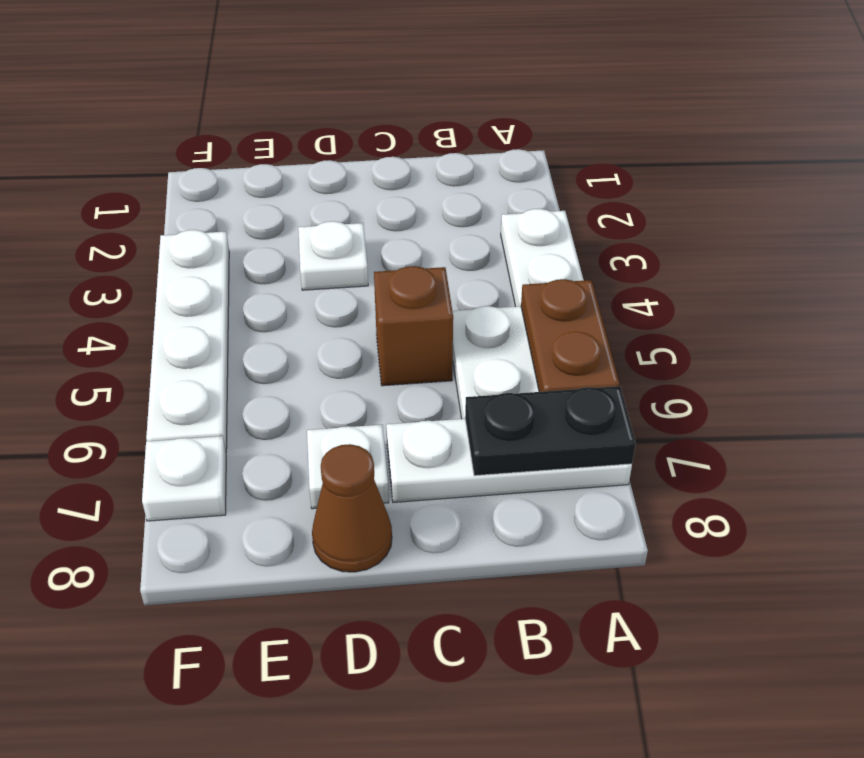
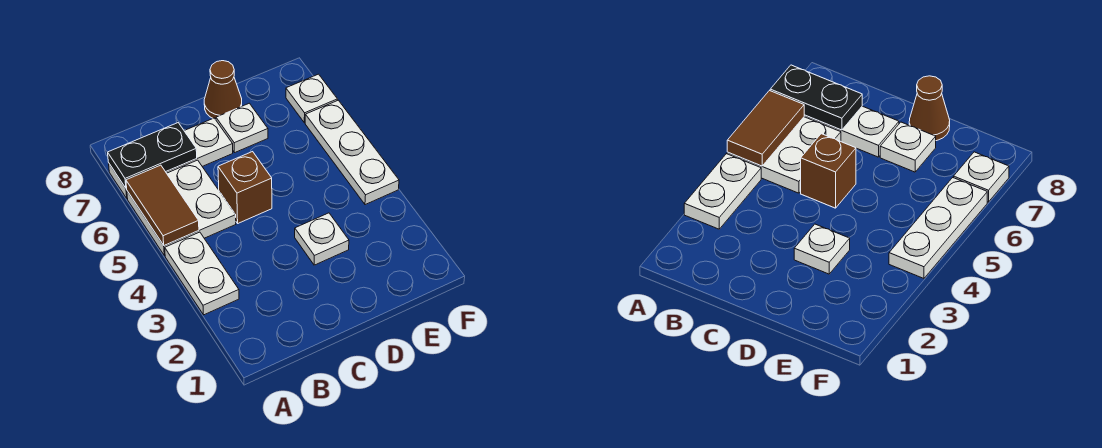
brown plate A5:A6 level 2 -> brown tile A5:A6 level 2
white plate F3:F6 level 1 -> white plate F4:F6 level 1

